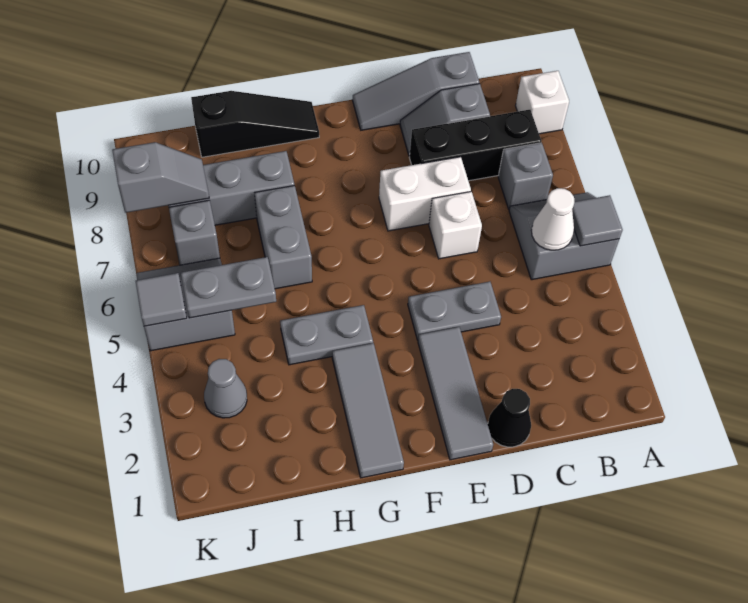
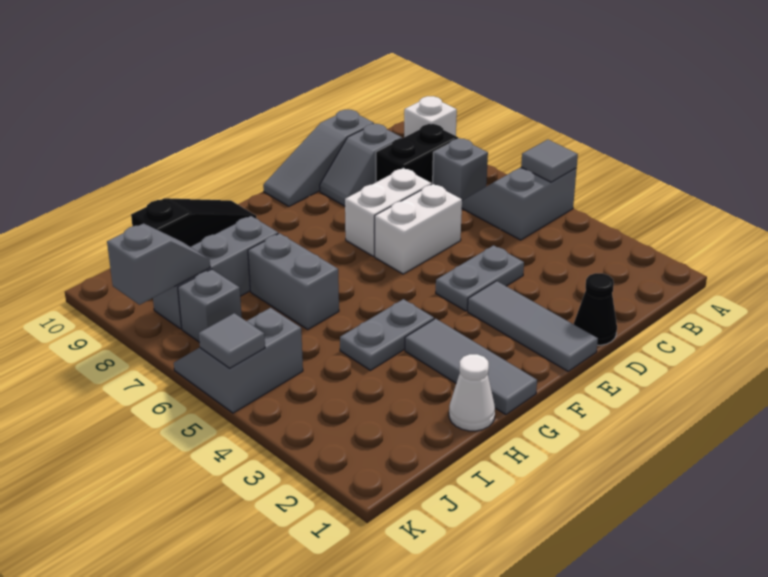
white cone B5 level 2 -> white cone H1 level 1
black brick B8:D8 level 1 -> black brick B8:C8 level 1
white brick D6 level 1 -> white brick D6:E6 level 1
grey plate I5:J5 level 2 -> none
grey cone J3 level 1 -> none

